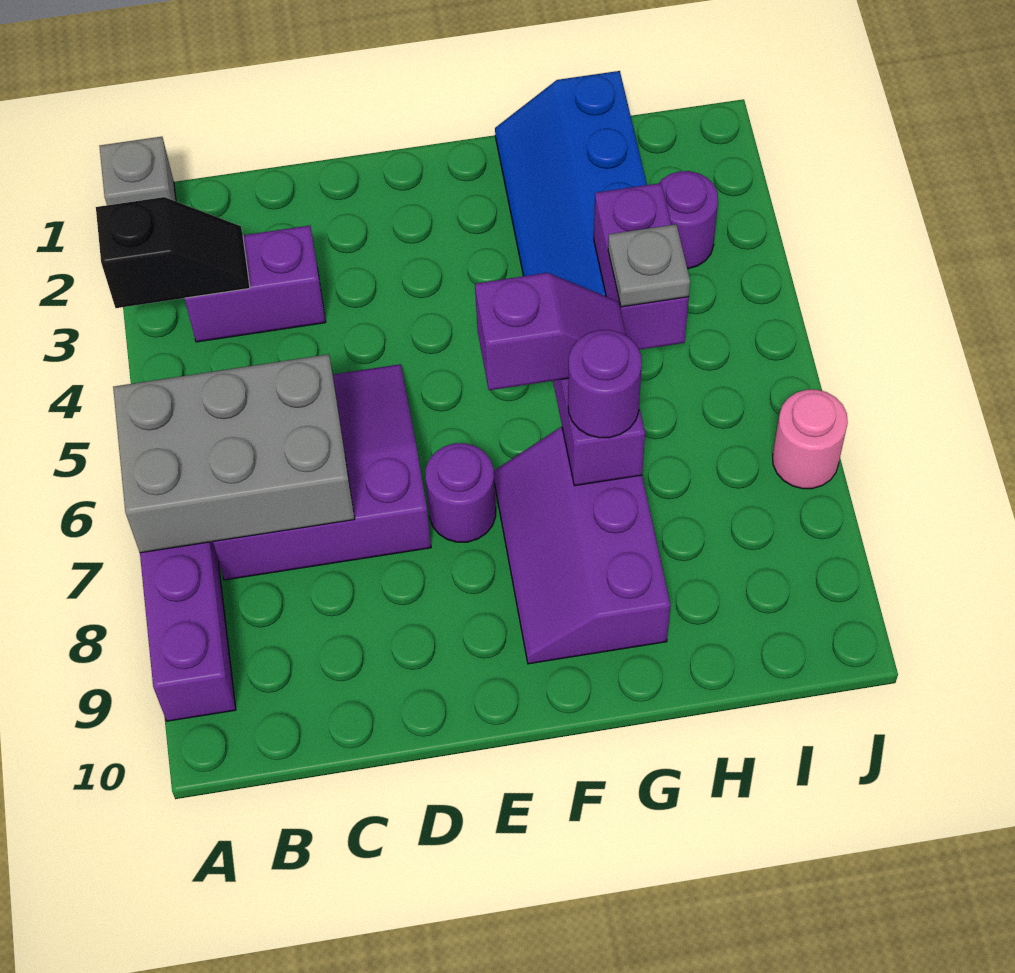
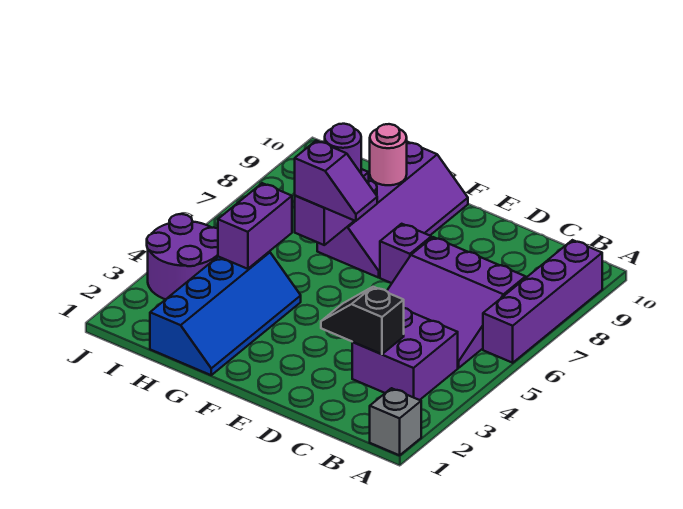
black slope A3:B3 level 2 top A -> black slope C3:D3 level 2 top C
grey brick A6:C7 level 2 -> none
purple brick B3:C3 level 1 -> purple brick B3:C4 level 1
purple round brick E7 level 1 -> purple brick E7 level 1
purple slope F6:G6 level 3 top F -> purple slope F6:G6 level 3 top G
purple slope F7:G9 level 1 top G -> purple slope F7:G10 level 1 top G
grey plate H5 level 3 -> none
purple round brick I3 level 1 -> purple round brick I3:J4 level 1
pink round brick J7 level 1 -> pink round brick G9 level 2

